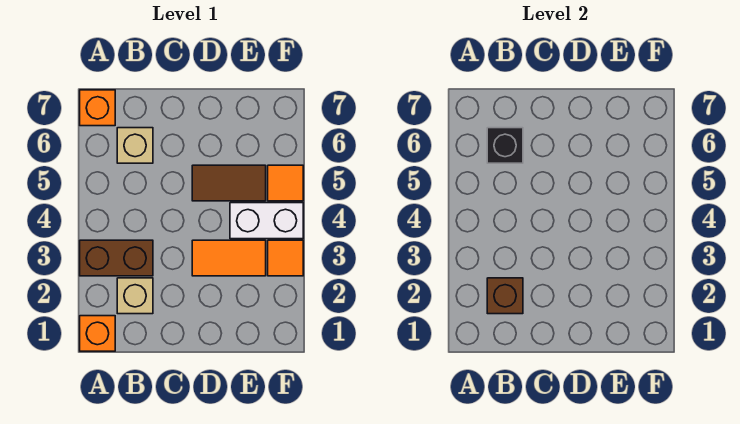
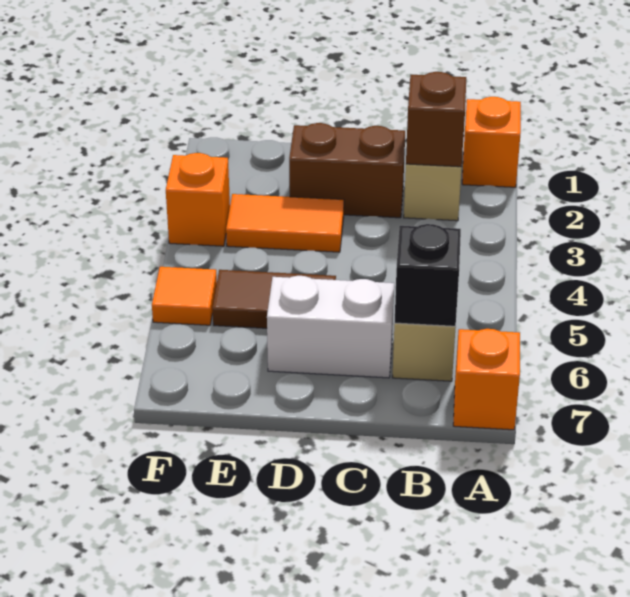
brown brick A3:B3 level 1 -> brown brick C2:D2 level 1
white brick E4:F4 level 1 -> white brick C6:D6 level 1
orange tile F3 level 1 -> orange brick F3 level 1

